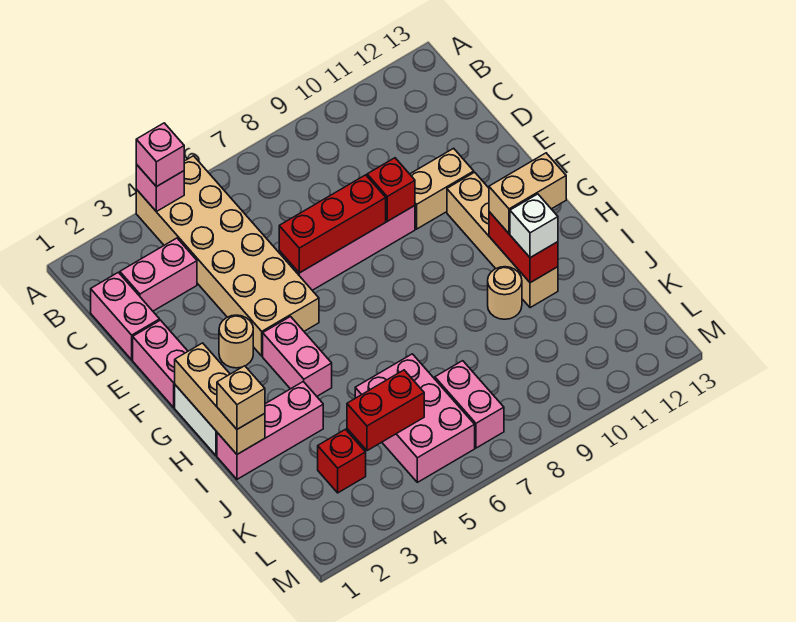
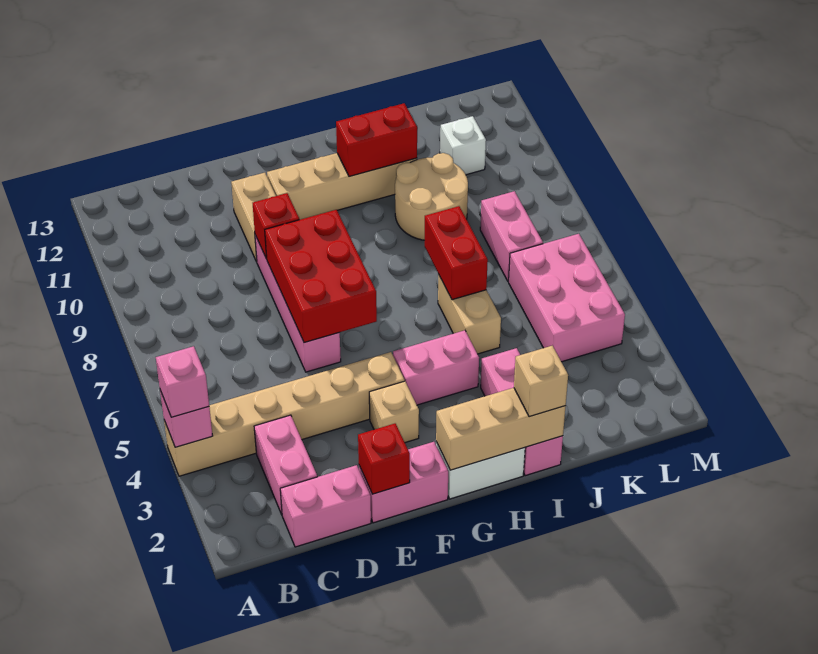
tan brick A4:F5 level 1 -> tan brick A4:F4 level 1
red brick E6:E8 level 2 -> red brick E6:F8 level 2
tan round brick F3 level 1 -> tan brick F3 level 1
tan brick H11:H12 level 3 -> tan brick I5:I6 level 1
tan round brick I10 level 1 -> tan round brick I9:J10 level 1
white brick I11 level 3 -> white brick K11 level 1
pink brick J5:L6 level 1 -> pink brick K4:L6 level 1
red brick K3 level 1 -> red brick E1 level 2
red brick K4:K5 level 2 -> red brick I6:I7 level 2
pink brick K7:L7 level 1 -> pink brick K7:K8 level 1

